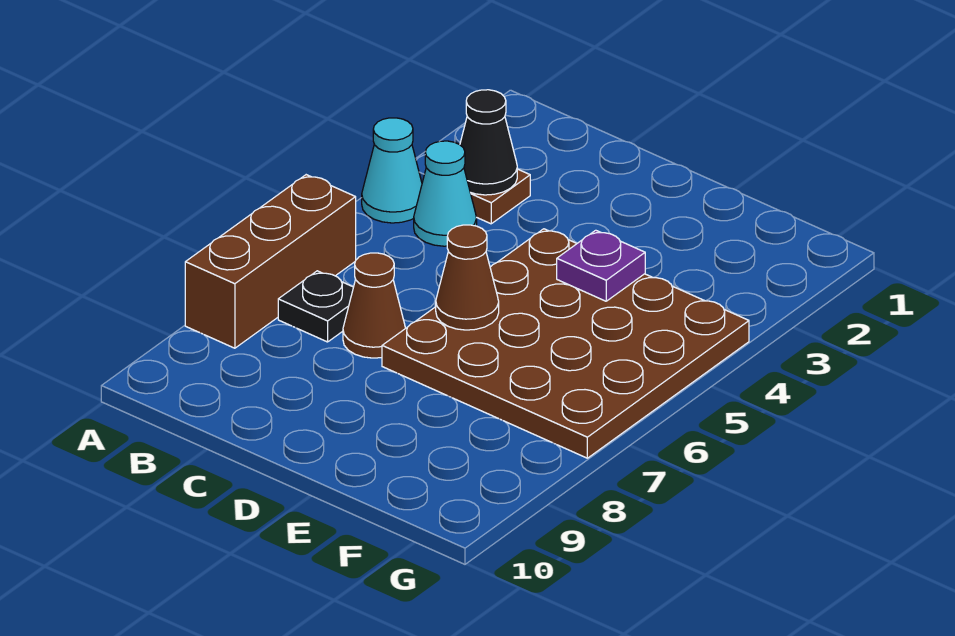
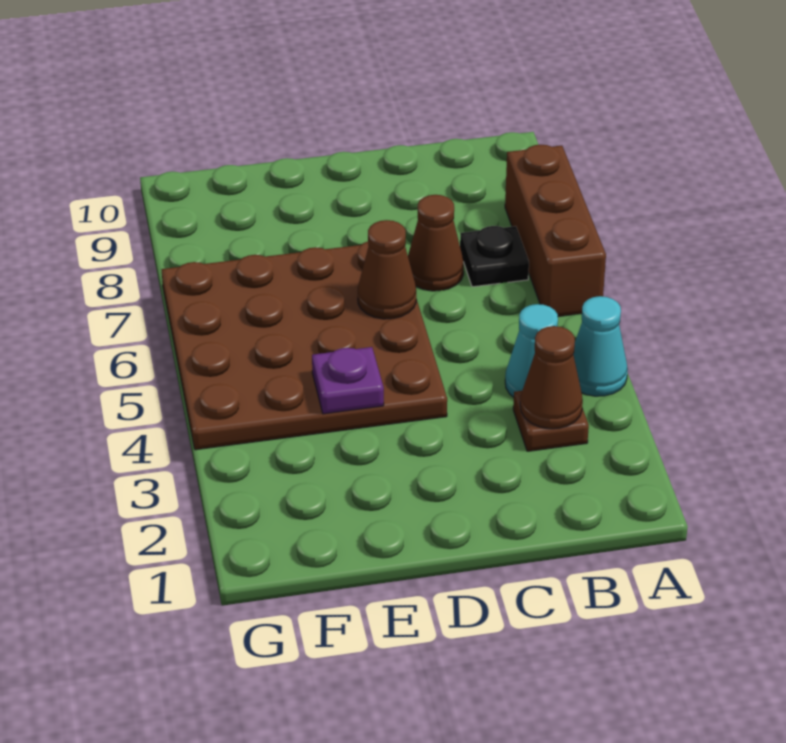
black cone B3 level 2 -> brown cone B3 level 2

